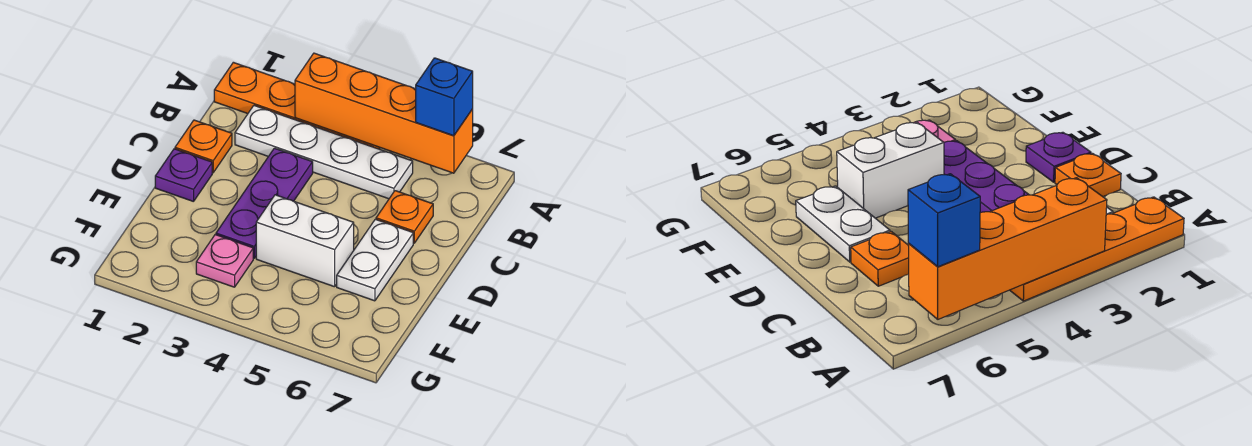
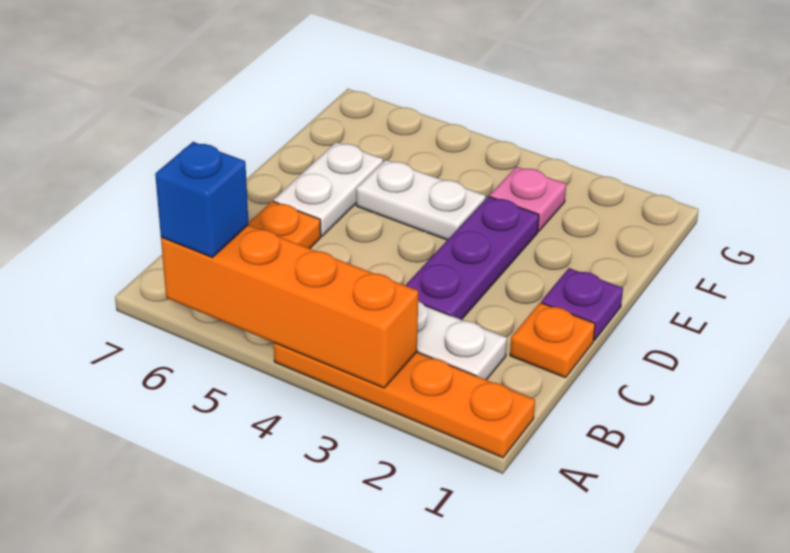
white brick E4:E5 level 1 -> white plate E4:E5 level 1

